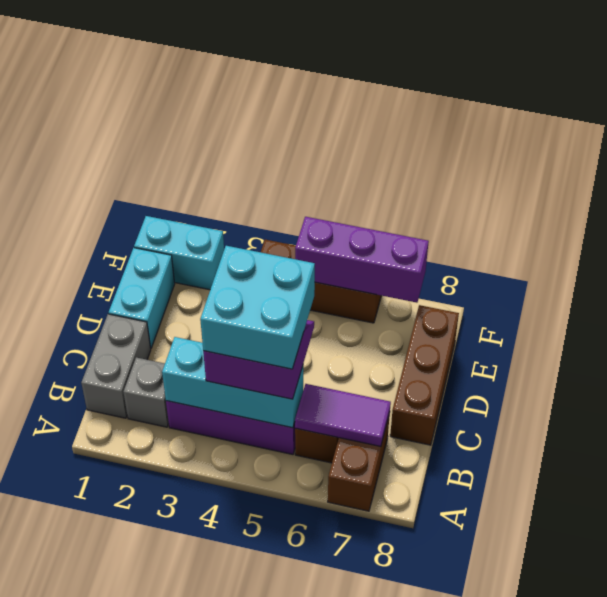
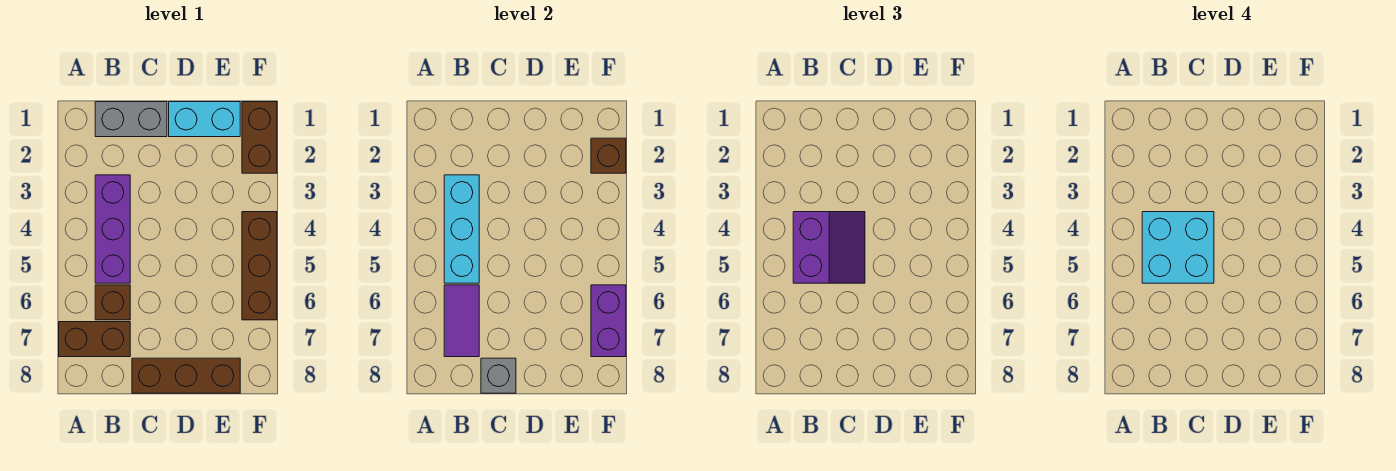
grey brick B2 level 1 -> grey brick C8 level 2
cyan brick F1:F2 level 1 -> brown brick F1:F2 level 1
none -> brown brick F2 level 2
purple brick F5:F7 level 2 -> purple brick F6:F7 level 2

